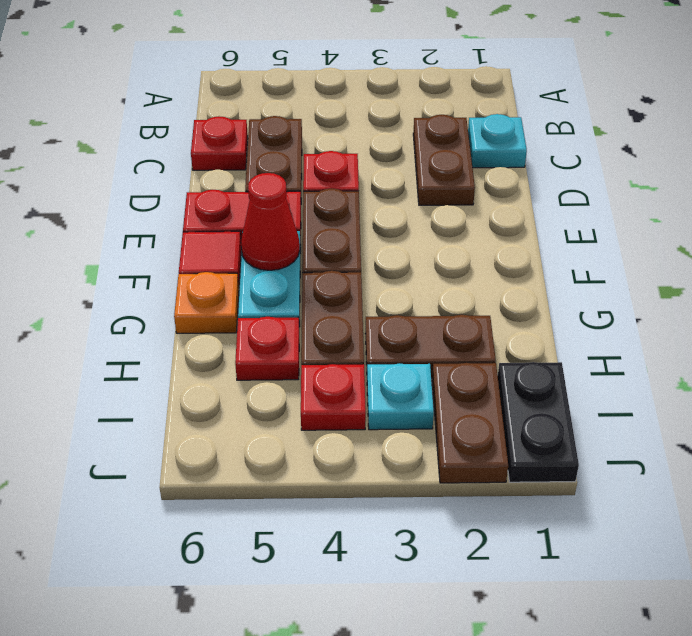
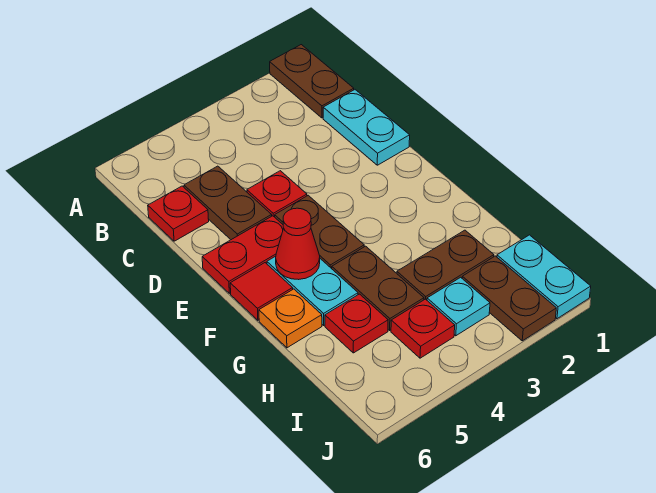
cyan plate C1 level 1 -> cyan plate C1:D1 level 1
brown plate C2:D2 level 1 -> brown plate A1:B1 level 1
black plate I1:J1 level 1 -> cyan plate I1:J1 level 1

